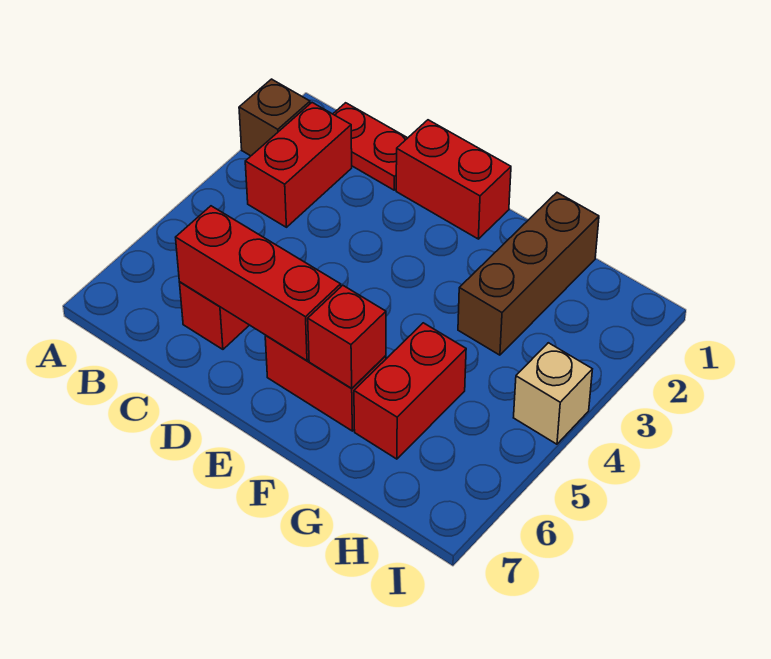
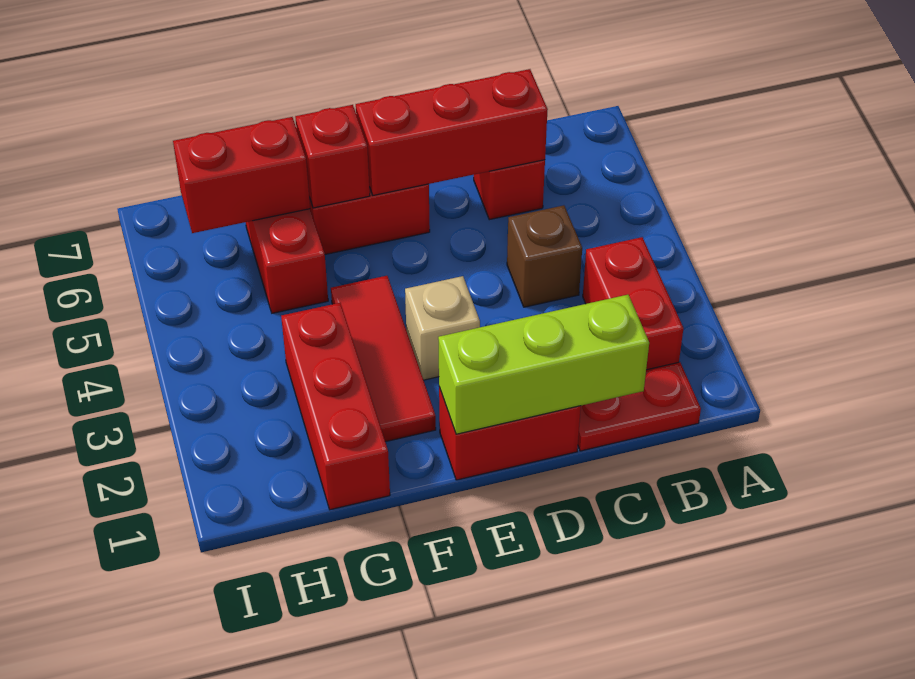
brown brick A2 level 1 -> brown brick C4 level 1
none -> lime brick C1:E1 level 2
none -> red tile F2:F4 level 1
brown brick G1:G3 level 1 -> red brick G1:G3 level 1
none -> red brick G6:H6 level 2
tan brick I4 level 1 -> tan brick E3 level 1

